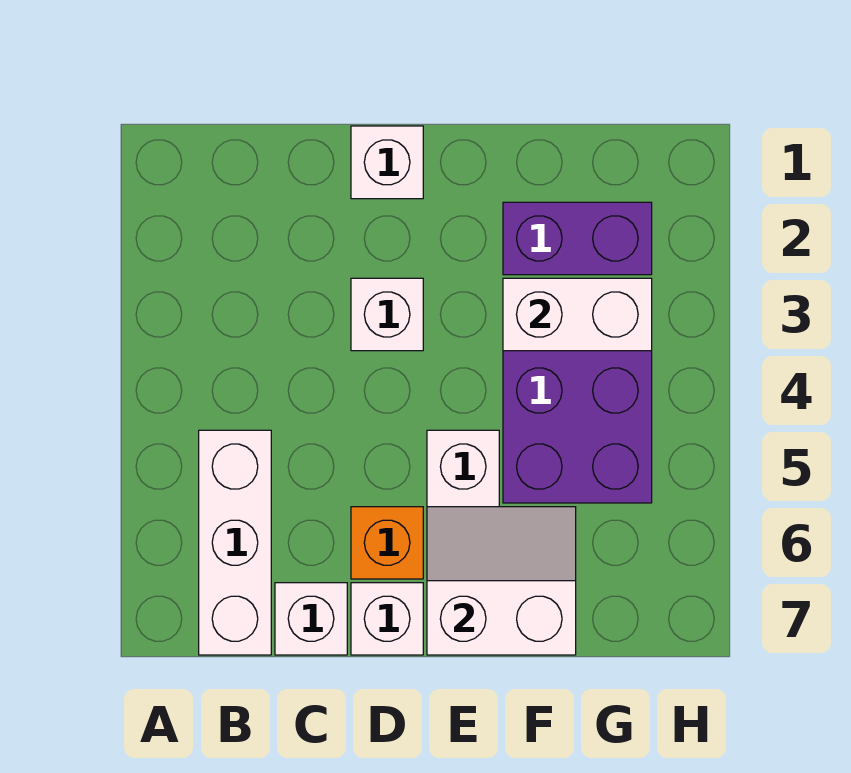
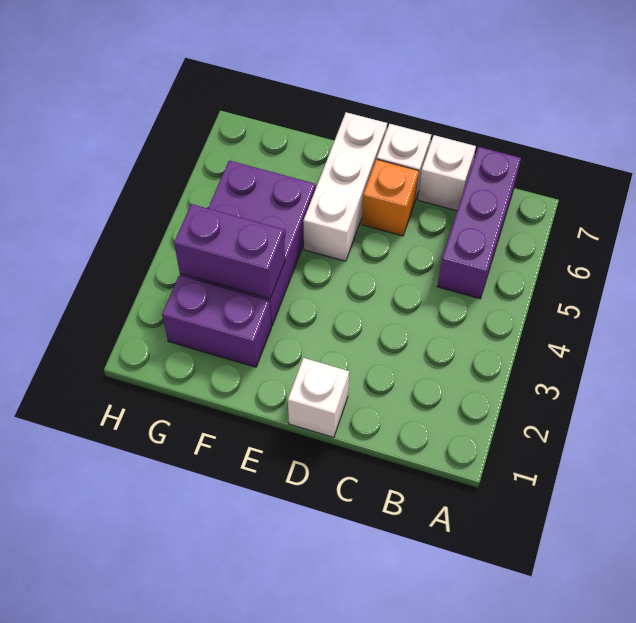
white brick B5:B7 level 1 -> purple brick B5:B7 level 1
white brick D3 level 1 -> none
white slope E6:F7 level 2 top 7 -> none
white brick F3:G3 level 2 -> purple brick F3:G3 level 2

